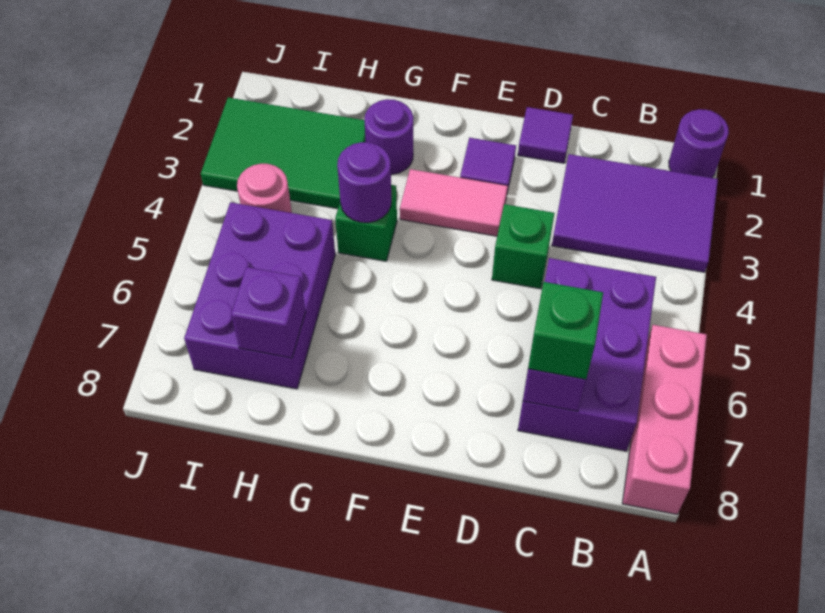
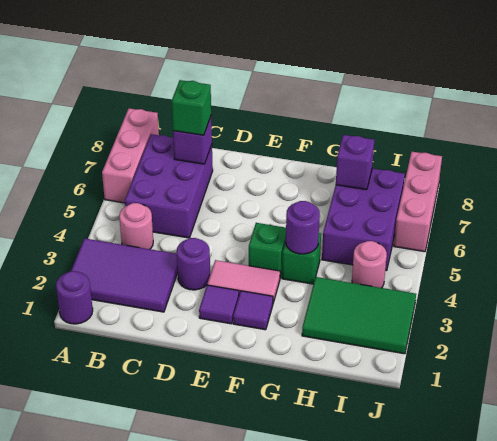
none -> pink round brick B4 level 1
purple tile D1 level 1 -> purple tile F2 level 1
green brick D4 level 1 -> green brick F4 level 1
purple round brick G2 level 1 -> purple round brick D3 level 1
none -> pink brick J6:J8 level 1

